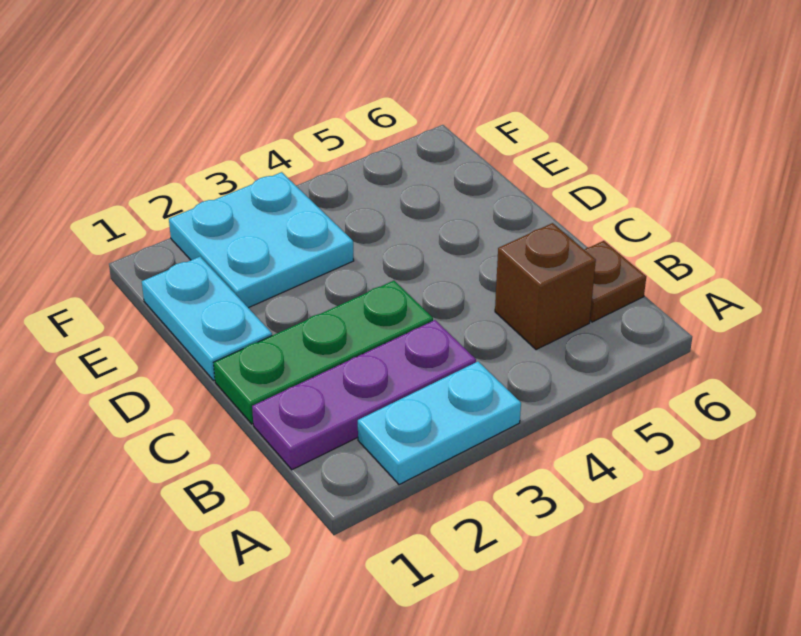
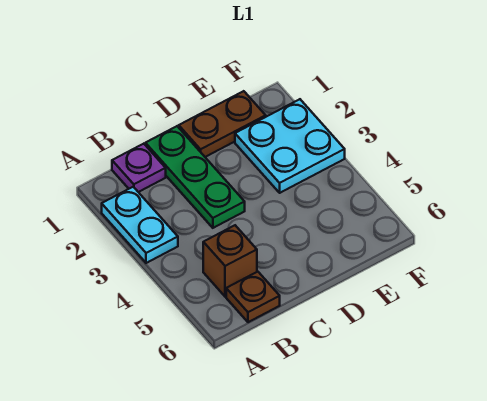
purple plate B1:B3 level 1 -> purple plate B1 level 1
cyan plate D1:E1 level 1 -> brown plate D1:E1 level 1

